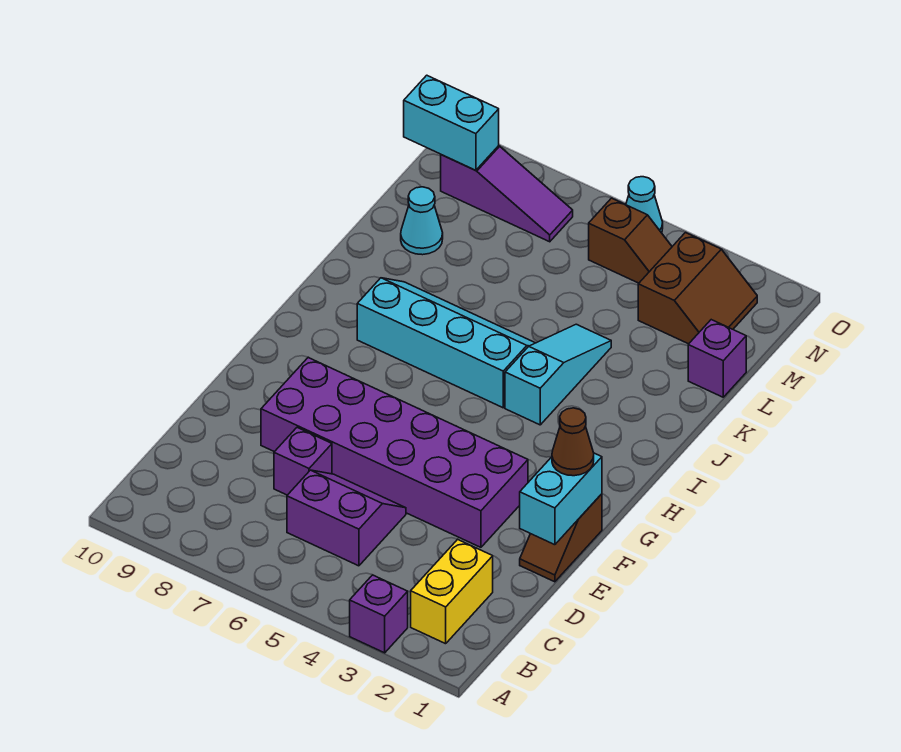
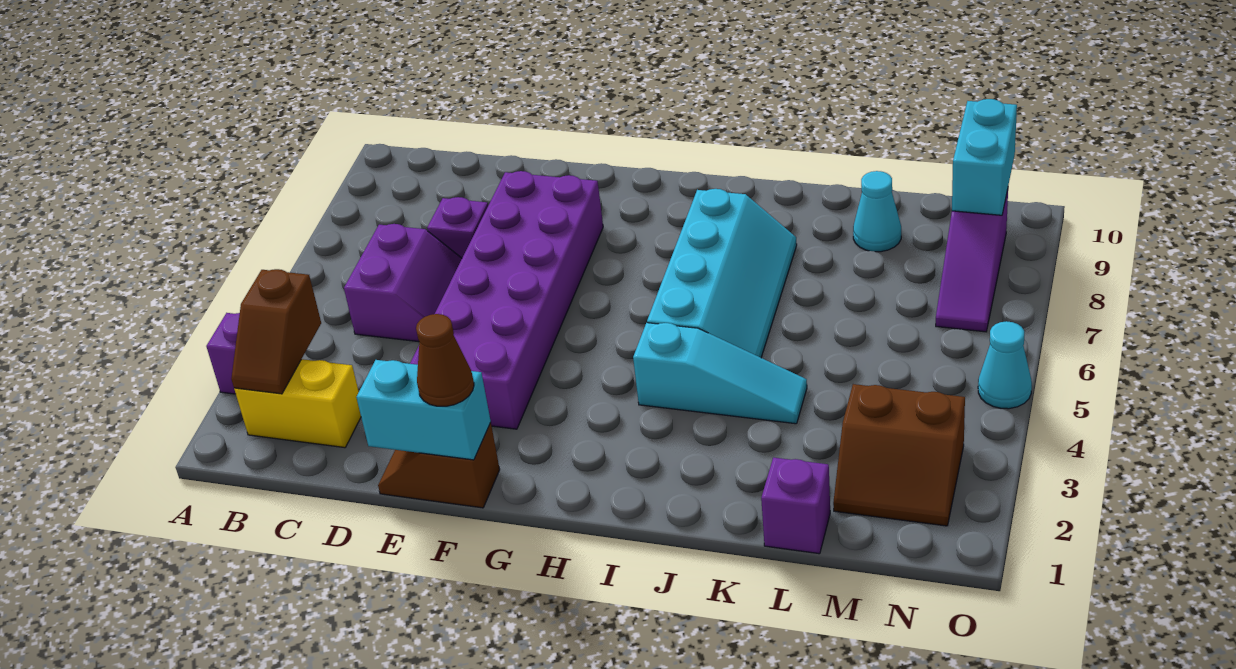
brown slope N4:N5 level 1 top 5 -> brown slope B2:B3 level 2 top 3

